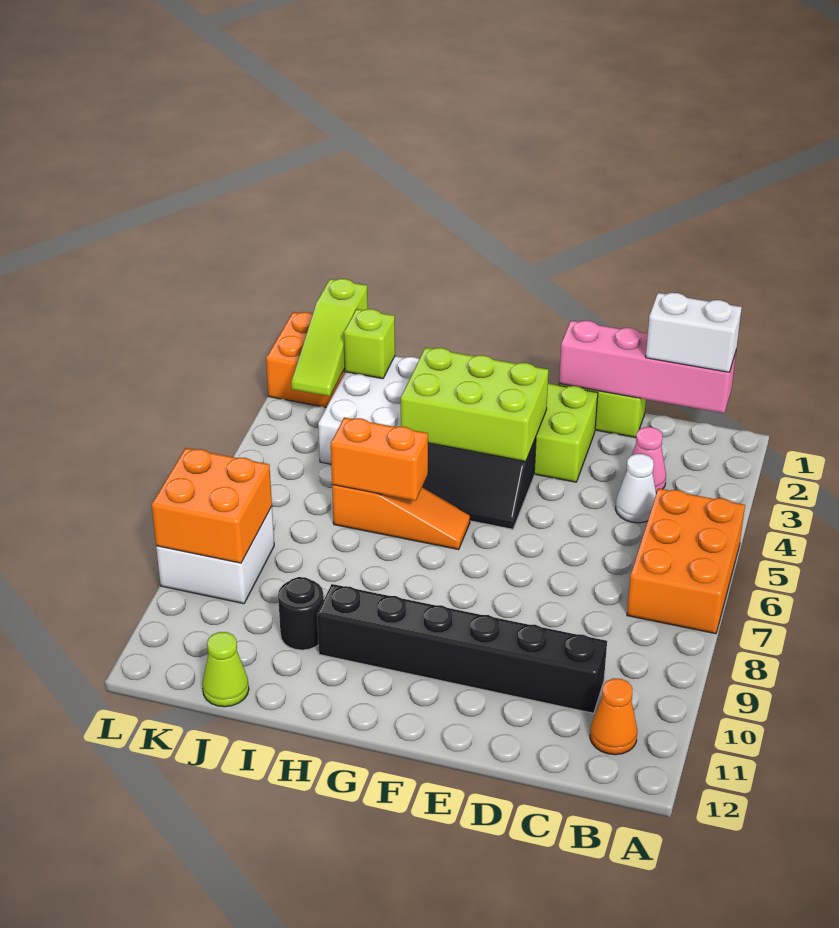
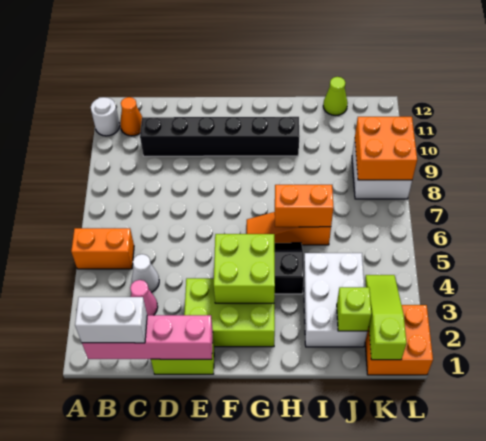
orange brick A5:B7 level 1 -> orange brick A5:B5 level 1
none -> white round brick A11 level 1
lime brick F3:H4 level 2 -> lime brick F3:G4 level 2
black round brick I10 level 1 -> none

